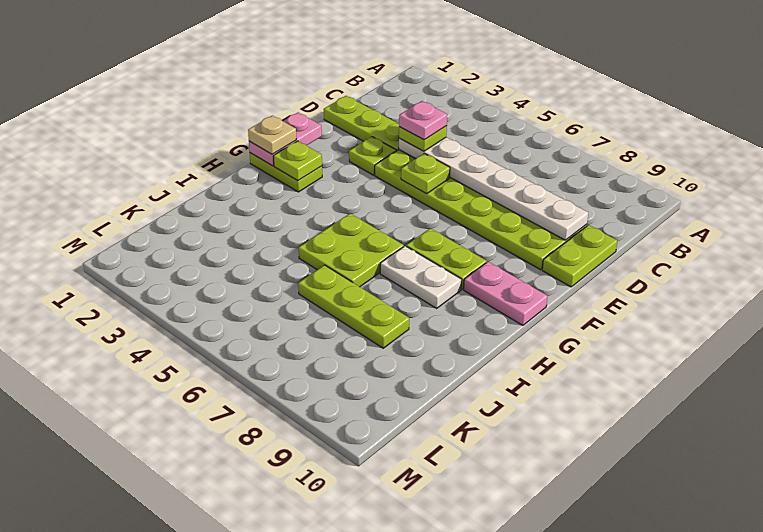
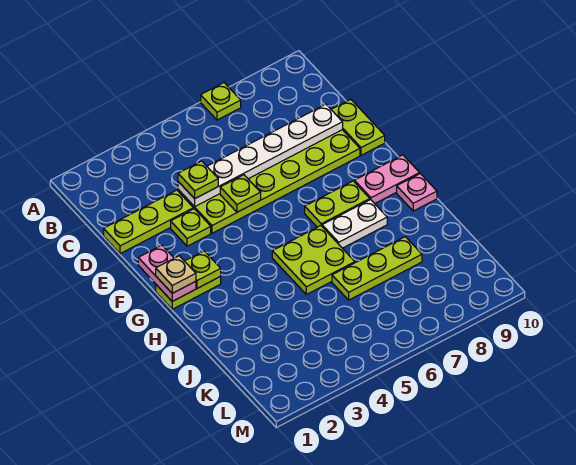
none -> lime plate A7 level 1
pink plate D4 level 4 -> pink plate H10 level 1

